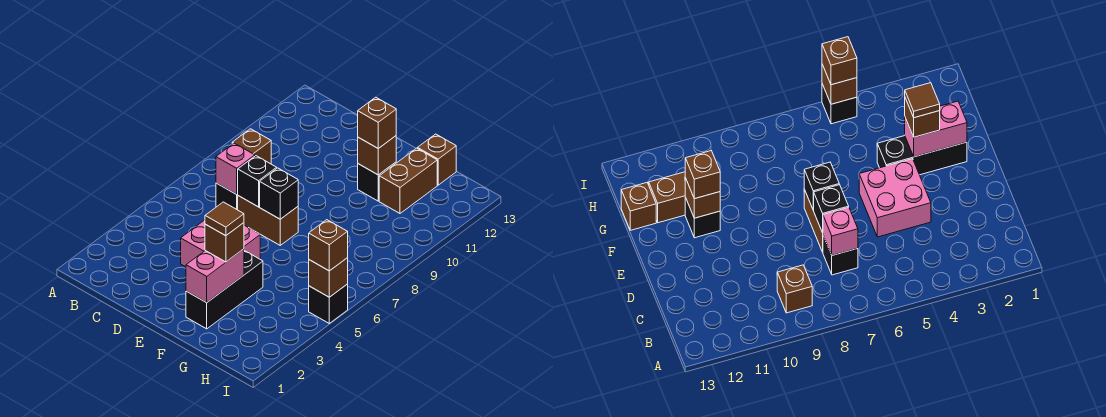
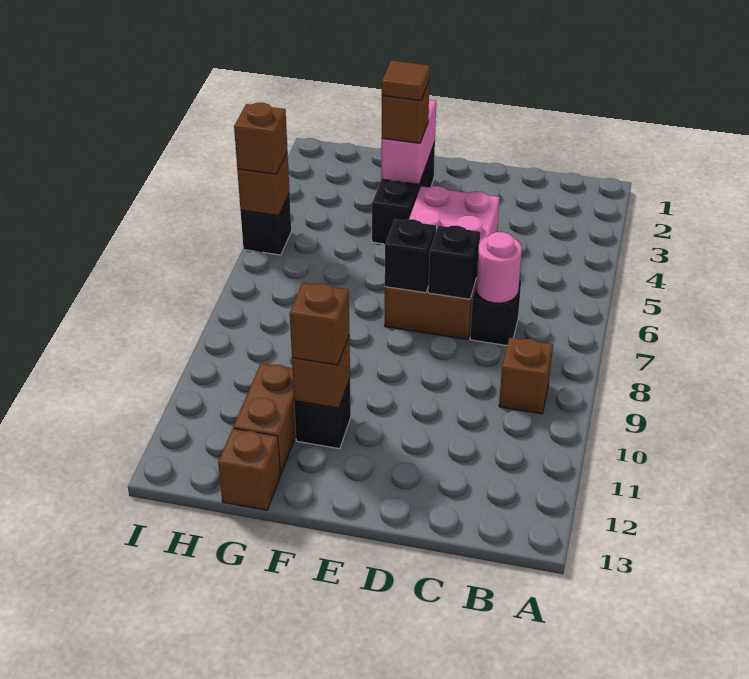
pink brick C7 level 2 -> pink round brick C7 level 2

